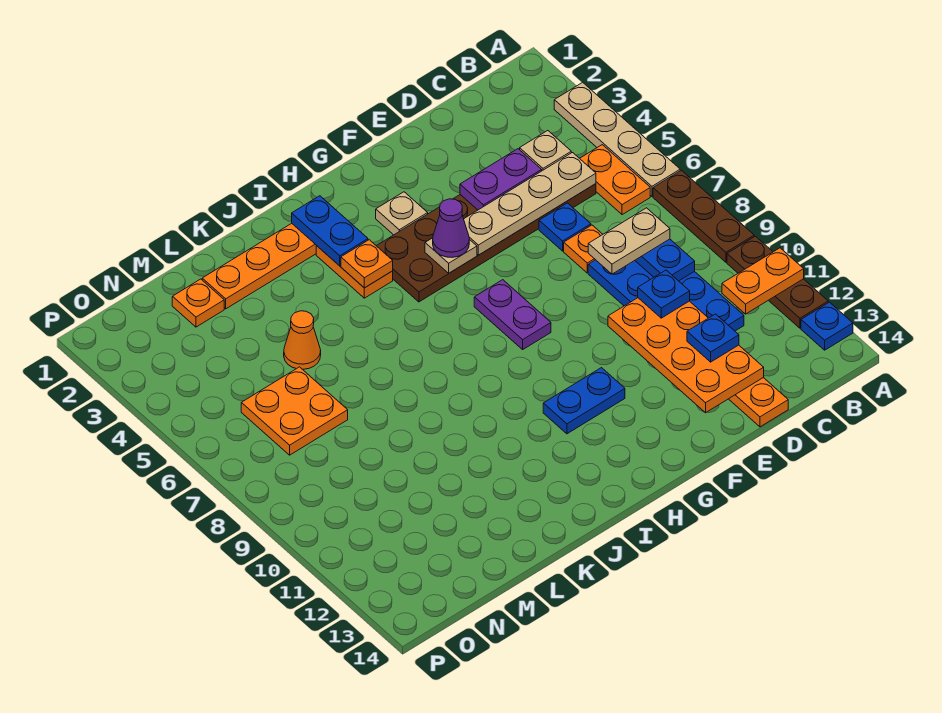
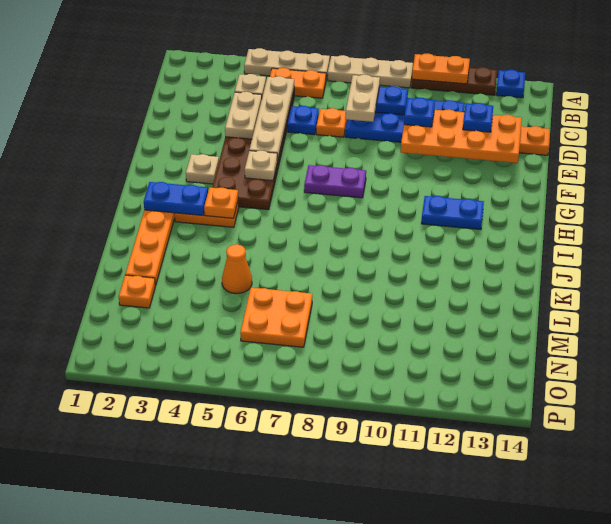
tan plate A3:A6 level 1 -> tan plate A4:A6 level 1
brown plate A7:A9 level 1 -> tan plate A7:A9 level 1
orange plate A11:B11 level 2 -> orange plate A10:A11 level 2
purple plate D4:E4 level 2 -> tan plate D4:E4 level 2
purple cone G5 level 3 -> none
blue plate G11:H11 level 1 -> blue plate H11:H12 level 1

